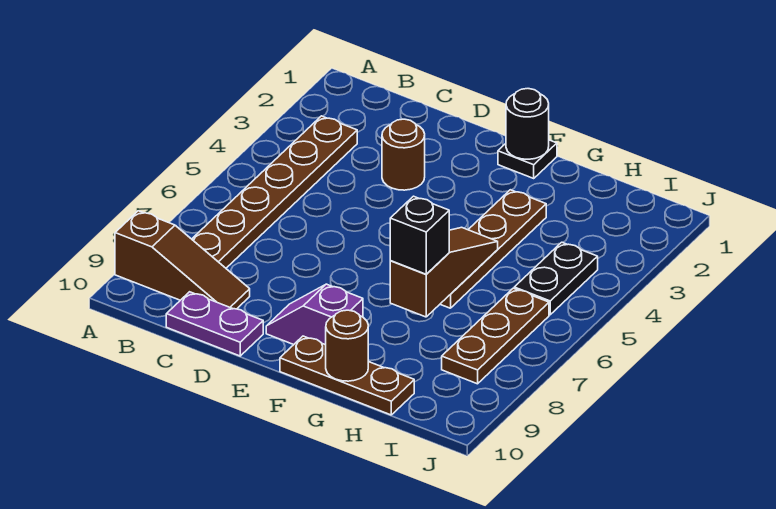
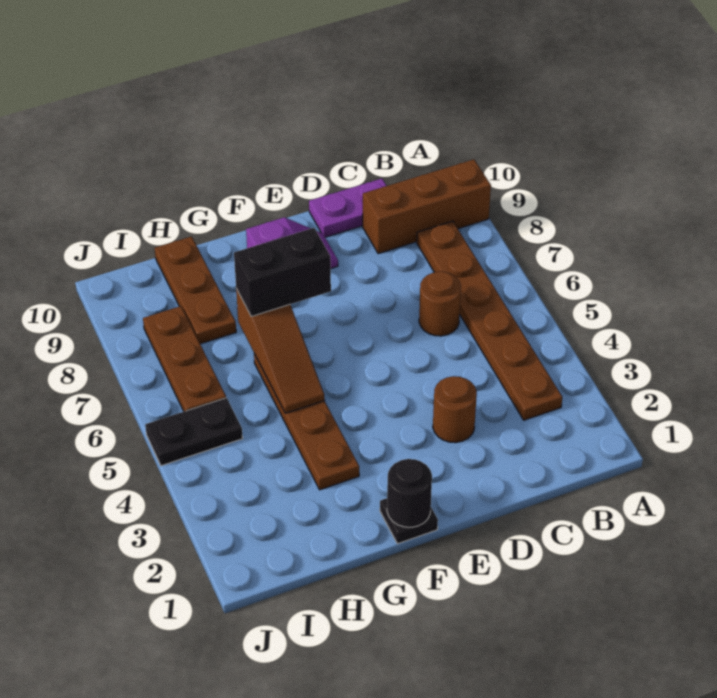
brown slope A9:C9 level 1 top A -> brown brick A9:C9 level 1
brown plate F10:H10 level 1 -> brown plate H8:H10 level 1
black brick G7 level 3 -> black brick F7:G7 level 3
brown round brick G10 level 2 -> brown round brick C6 level 1
black plate I4:I5 level 1 -> black plate I5:J5 level 1

